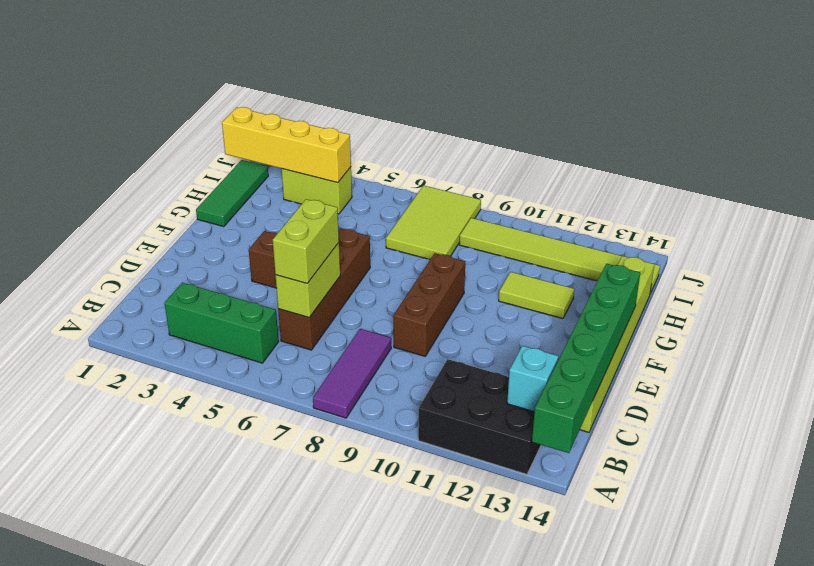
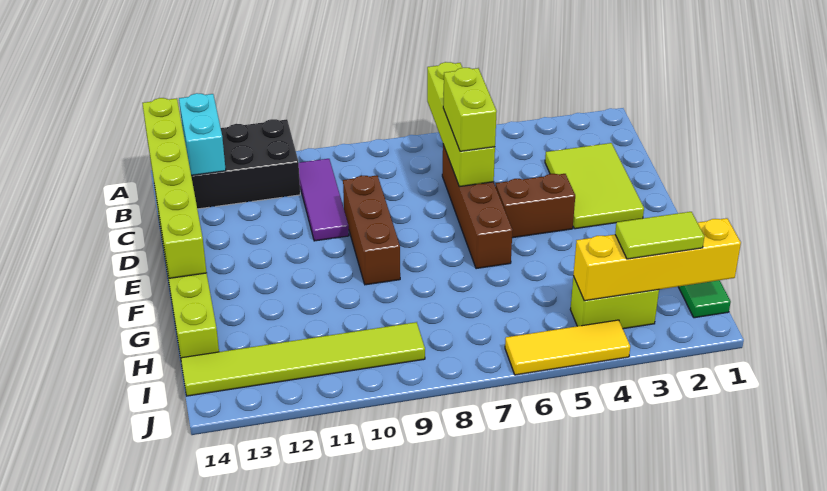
purple tile A8:C8 level 1 -> purple tile B10:D10 level 1
green brick A14:F14 level 2 -> lime brick A14:F14 level 2
green brick B3:B5 level 1 -> none
cyan brick B13 level 2 -> cyan brick A13:B13 level 2
lime brick C6:D6 level 2 -> lime brick A6:D6 level 2
lime tile G11:G12 level 1 -> lime tile I2:I3 level 3
lime tile H7:J8 level 1 -> lime tile C2:E3 level 1
none -> yellow tile J4:J6 level 1

